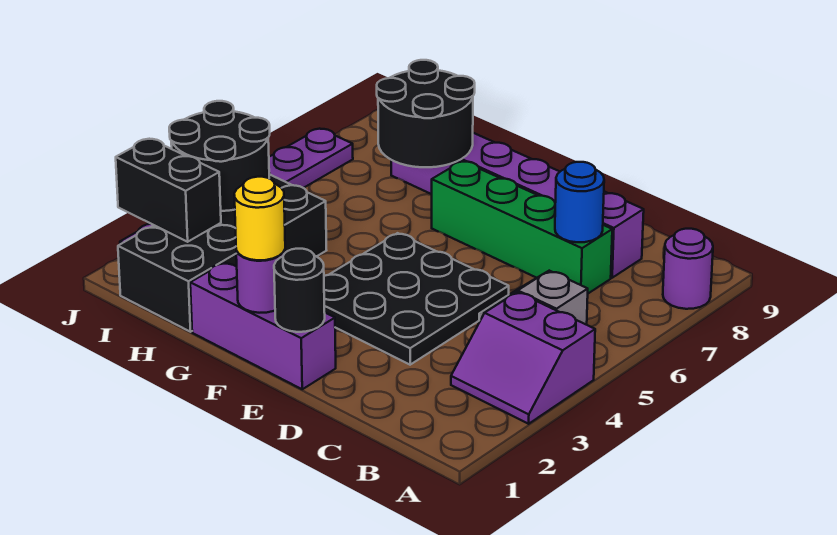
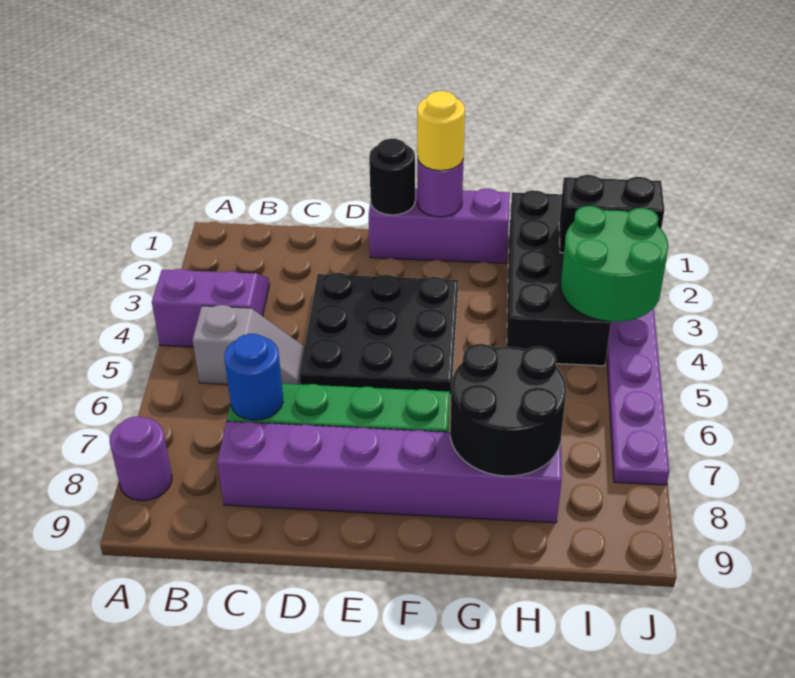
black round brick I3:J4 level 2 -> green round brick I3:J4 level 2

